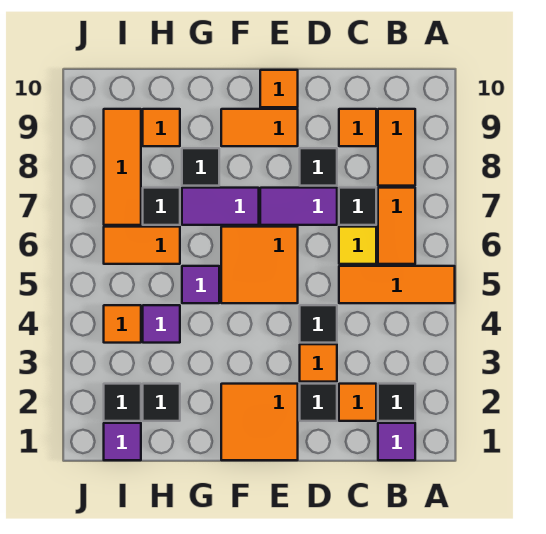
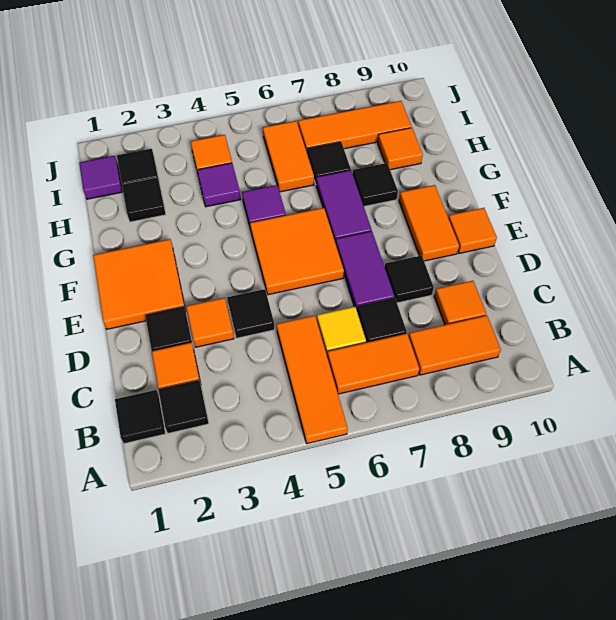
purple tile B1 level 1 -> black tile B1 level 1

